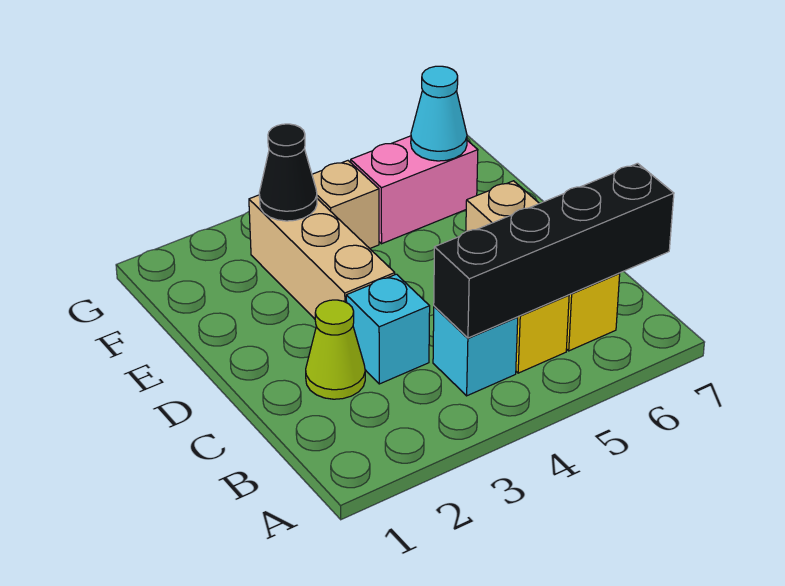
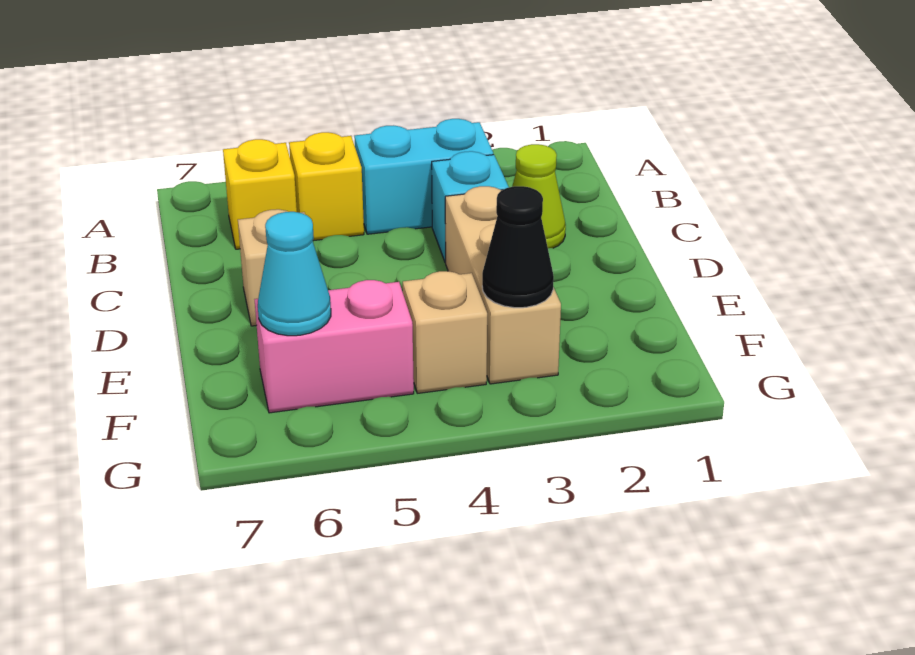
cyan brick B4 level 1 -> cyan brick B3:B4 level 1
black brick B4:B7 level 2 -> none

